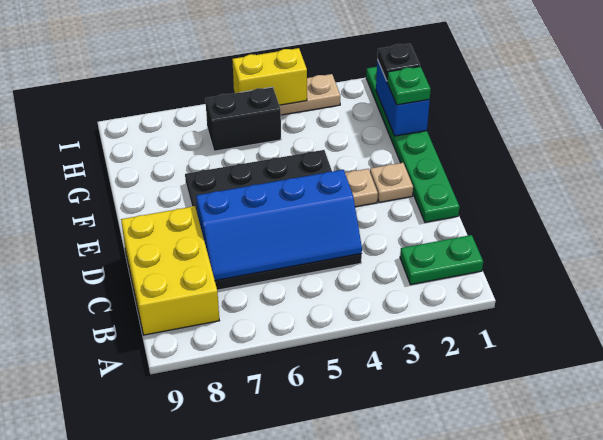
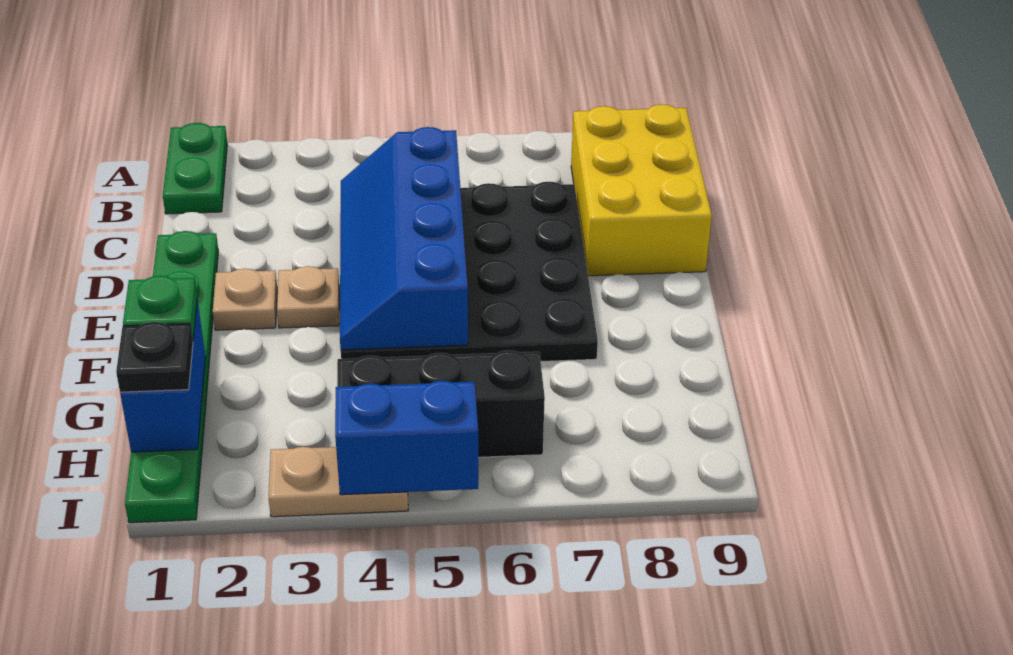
green plate B1:B2 level 1 -> green plate A1:B1 level 1
blue slope C4:D7 level 2 top D -> blue slope C4:F5 level 2 top 5
black brick H5:H6 level 1 -> black brick H4:H6 level 1
yellow brick I4:I5 level 2 -> blue brick I4:I5 level 2

